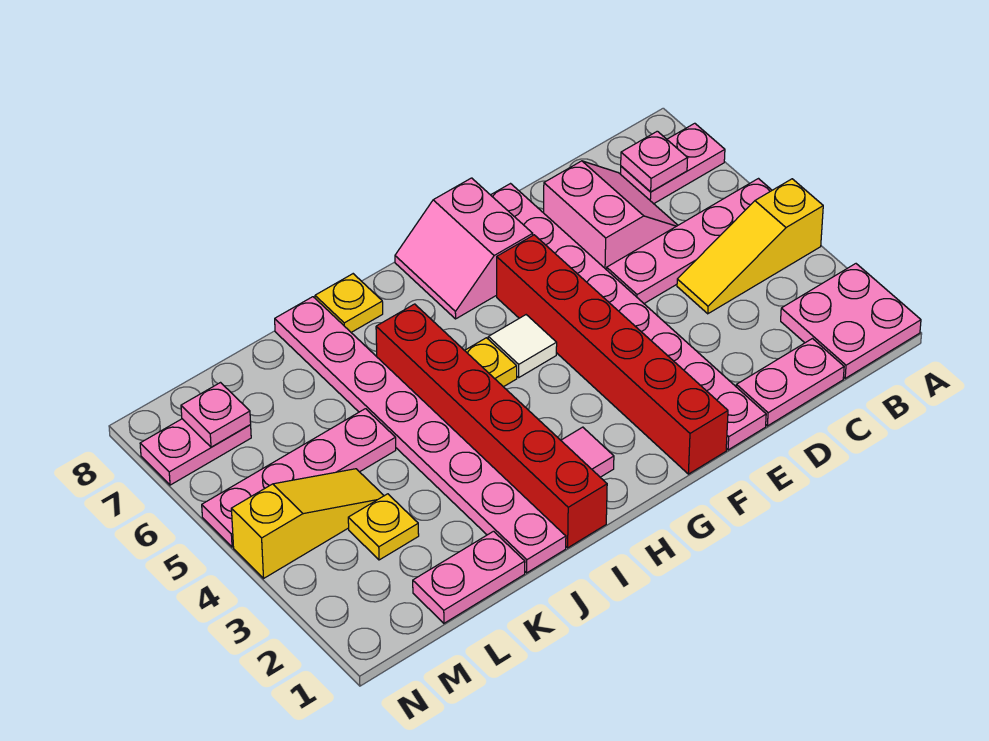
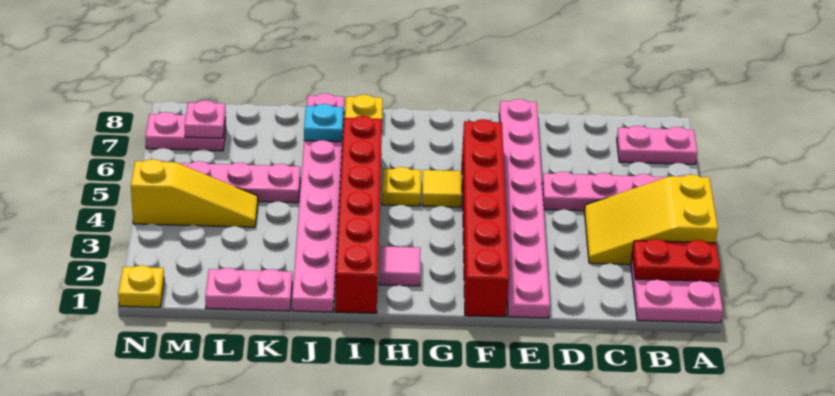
none -> red plate A2:B2 level 2
yellow slope A4:C4 level 1 top A -> yellow slope A3:C4 level 1 top A
pink plate B7 level 2 -> none
pink plate C1:D1 level 1 -> none
pink slope C6:D7 level 1 top D -> none
pink slope F7:G8 level 1 top F -> none
white tile G5 level 1 -> yellow tile G5 level 1
none -> cyan plate J7 level 2
yellow plate L3 level 1 -> yellow plate N1 level 1

